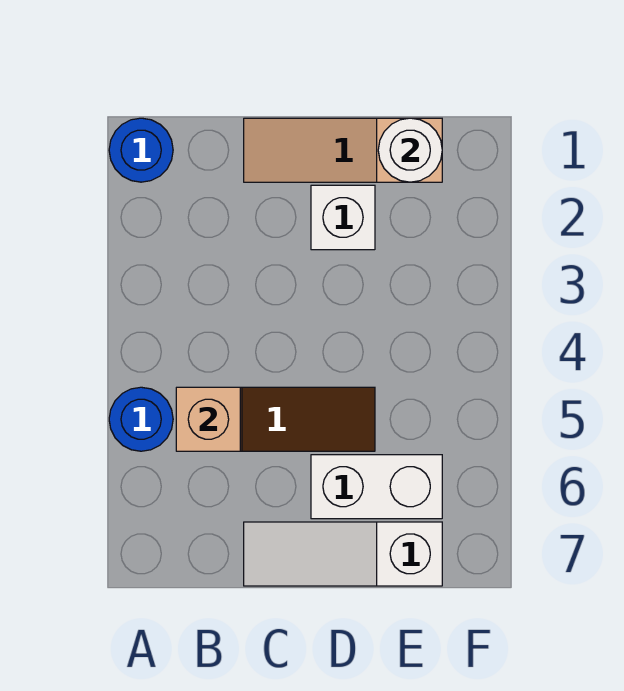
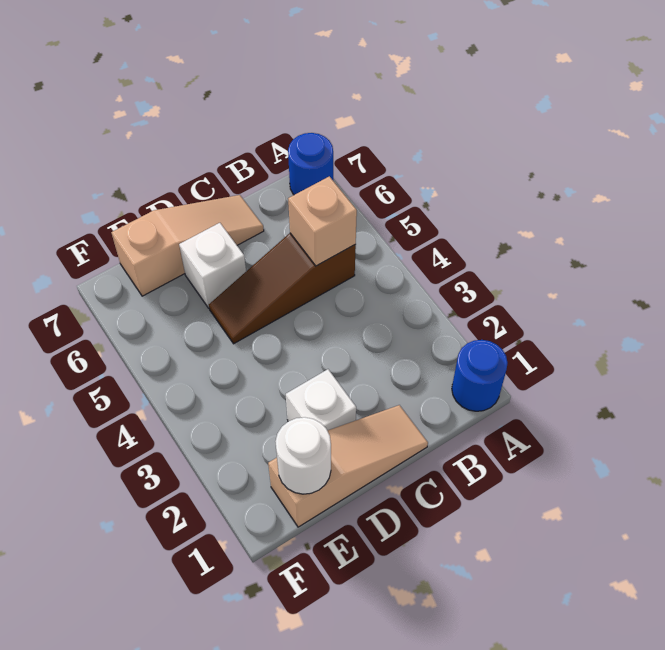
blue round brick A5 level 1 -> blue round brick A7 level 1
white slope C7:E7 level 1 top E -> tan slope C7:E7 level 1 top E
white brick D6:E6 level 1 -> white brick D6 level 1

